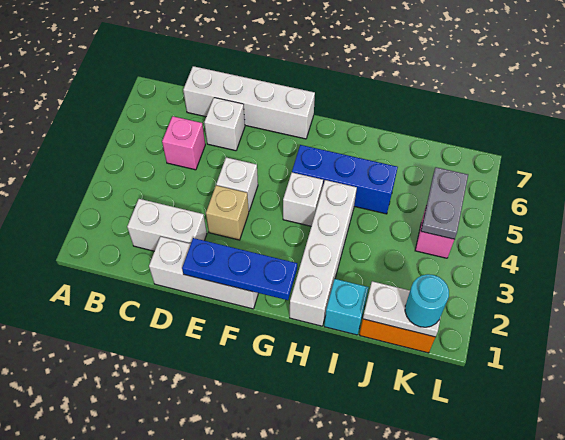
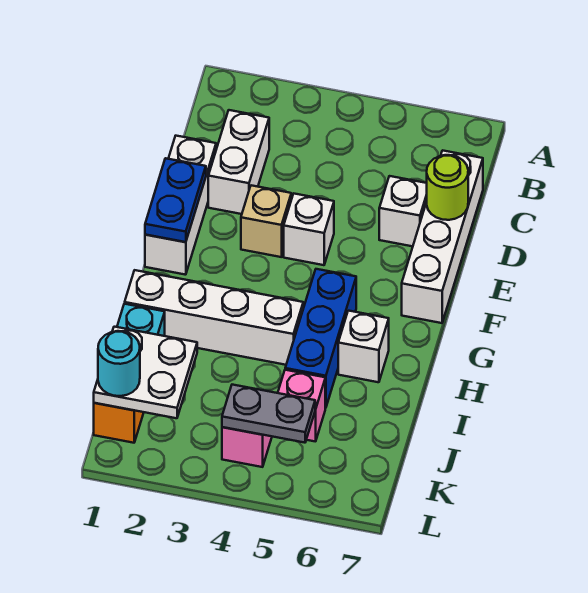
pink brick C5 level 1 -> pink brick J5 level 1
none -> lime round brick D7 level 2
blue plate E1:G1 level 2 -> blue plate E1:F1 level 2
white brick G4 level 1 -> white brick H6 level 1
white plate J1:K1 level 2 -> white plate J1:K2 level 2

